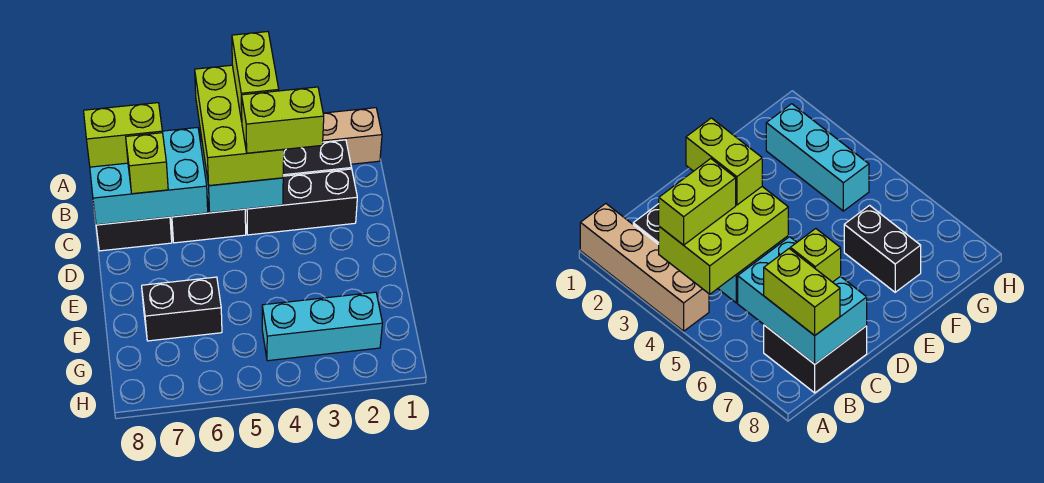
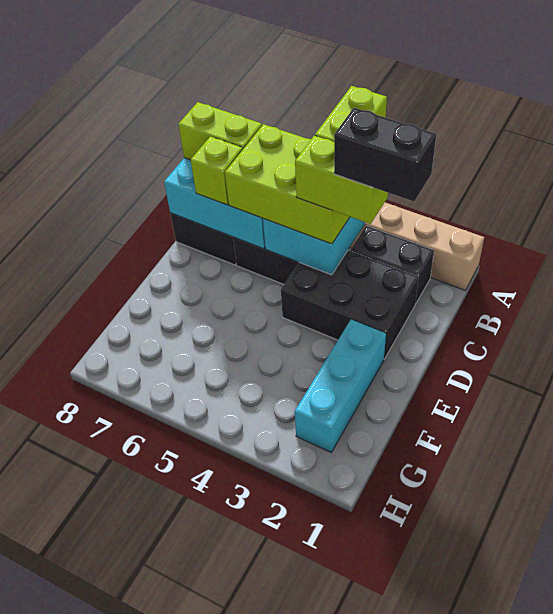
lime brick A4:C5 level 3 -> lime brick B4:C6 level 3
black brick C2:C4 level 1 -> black brick C2:D4 level 1
black brick F6:F7 level 1 -> black brick C2:C3 level 5
cyan brick G2:G4 level 1 -> cyan brick E2:G2 level 1

